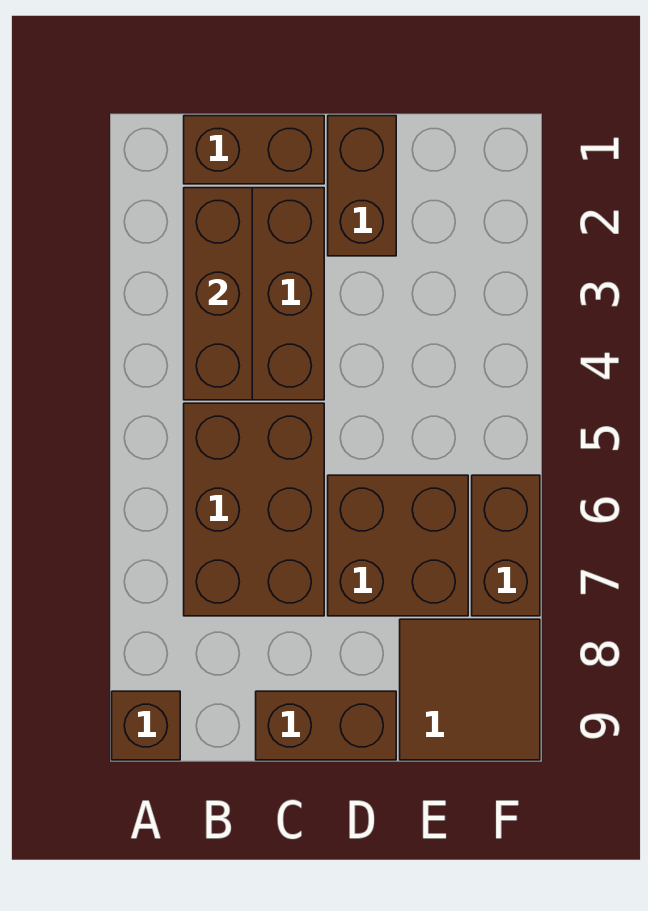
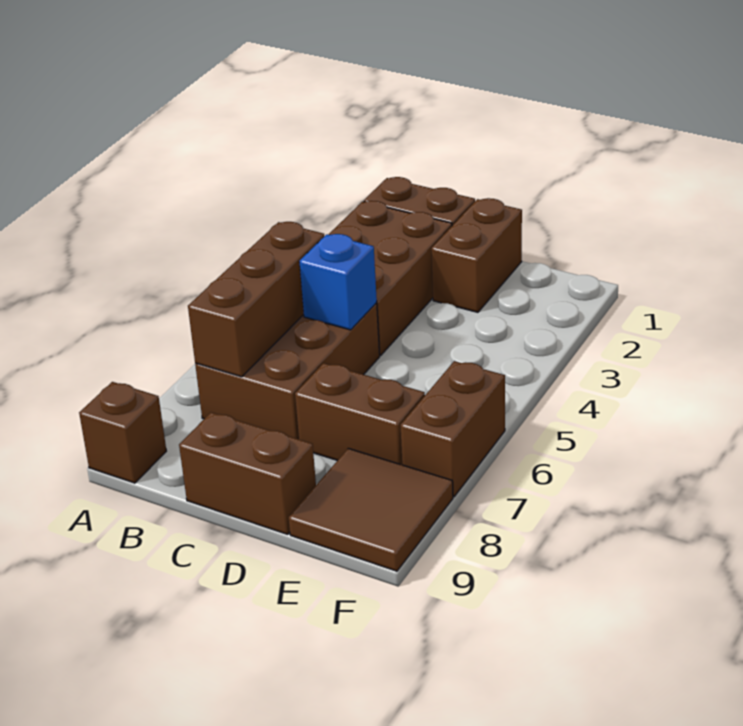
brown brick B2:B4 level 2 -> brown brick B5:B7 level 2
none -> blue brick C5 level 2
brown brick D6:E7 level 1 -> brown brick D7:E7 level 1

